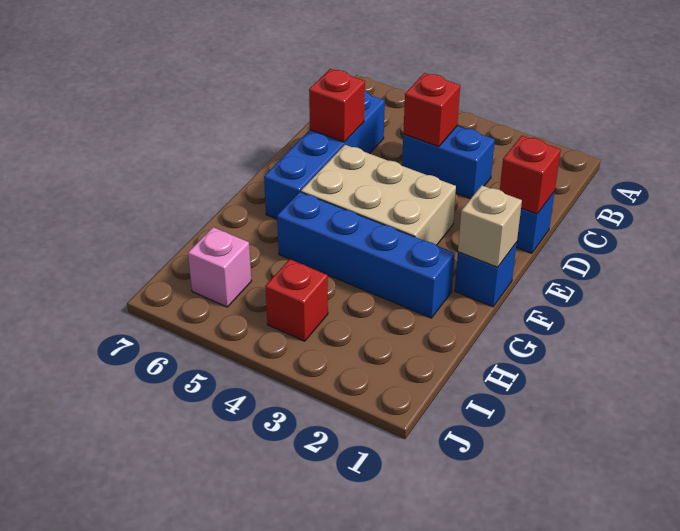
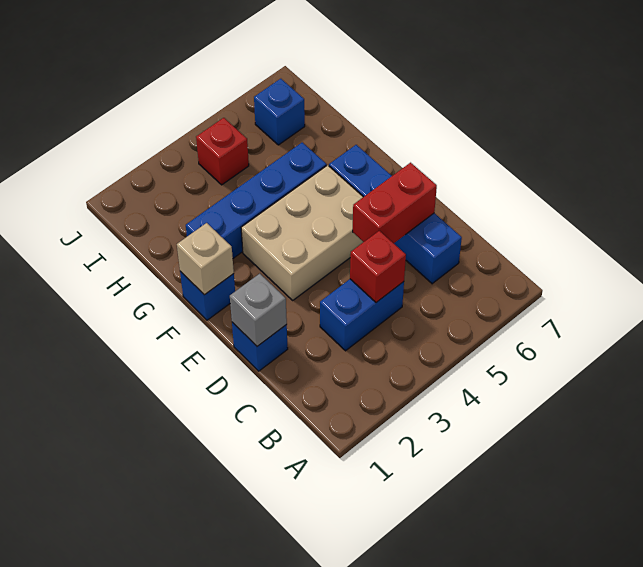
red brick D1 level 2 -> grey brick D1 level 2
red brick D6 level 2 -> red brick D5:D6 level 2
pink brick I6 level 1 -> blue brick I6 level 1

